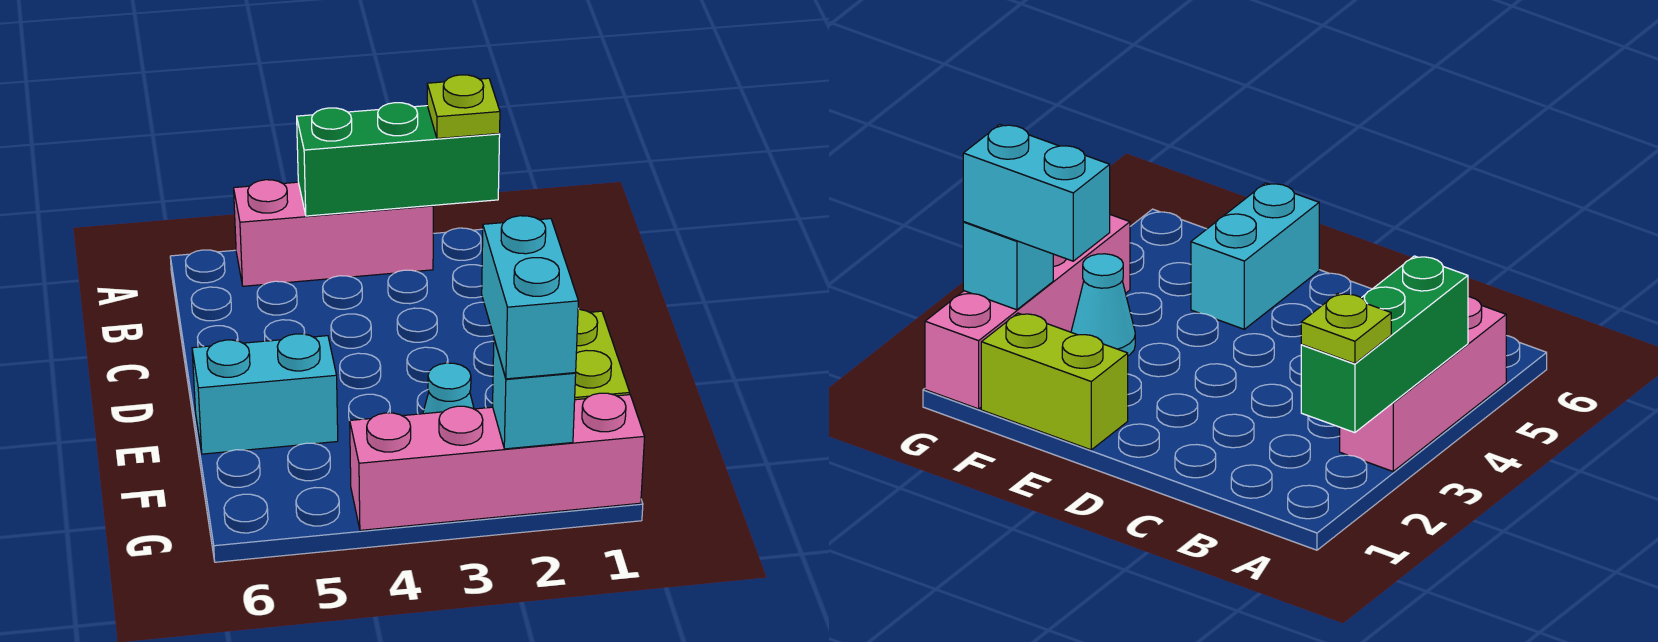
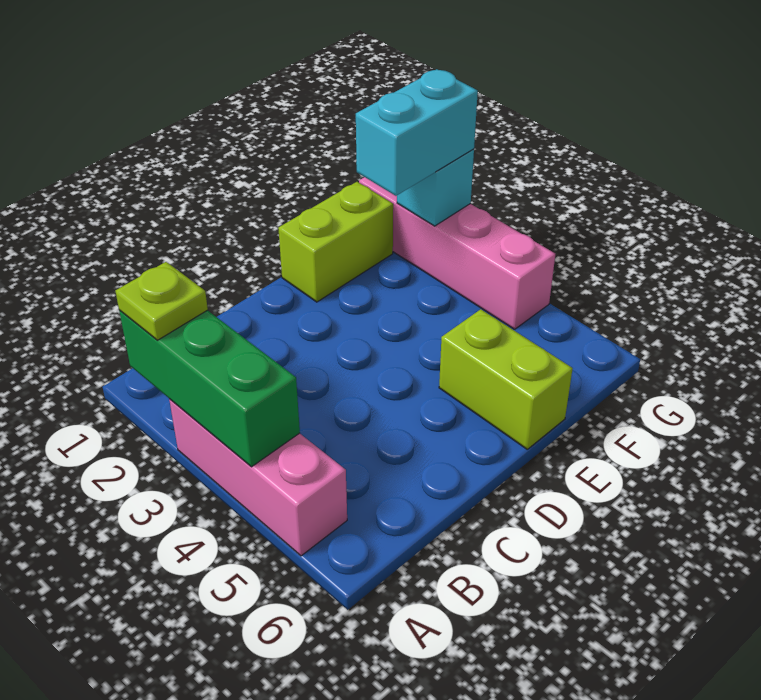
cyan brick E5:E6 level 1 -> lime brick E5:E6 level 1
cyan cone F3 level 1 -> none

